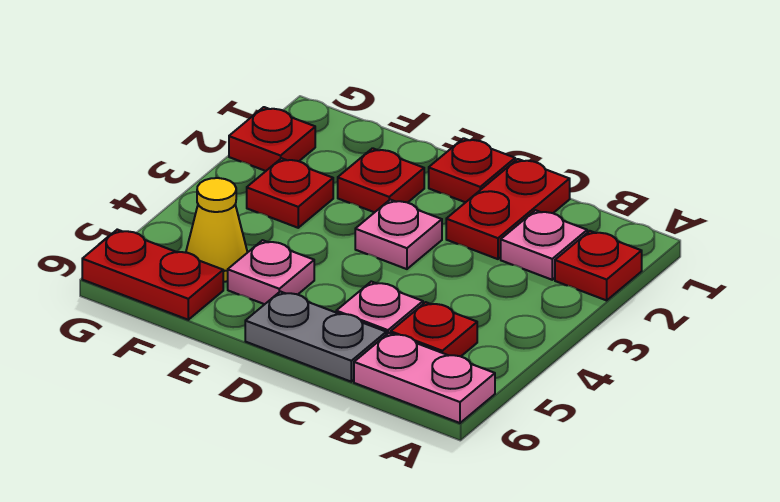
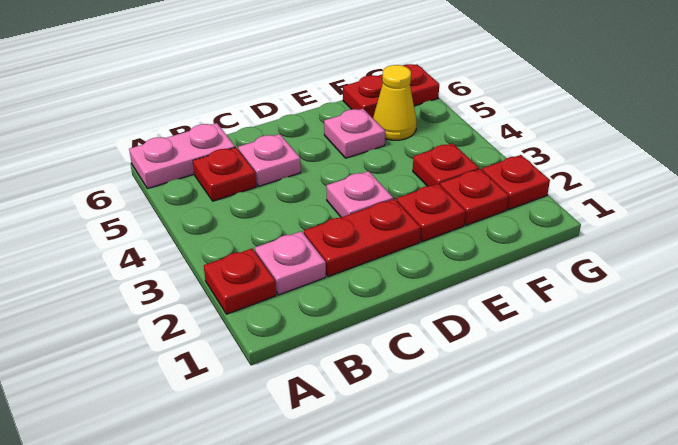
red plate C1:C2 level 1 -> red plate C2:D2 level 1
grey plate C6:D6 level 1 -> none
red plate D1 level 1 -> red plate F2 level 1

